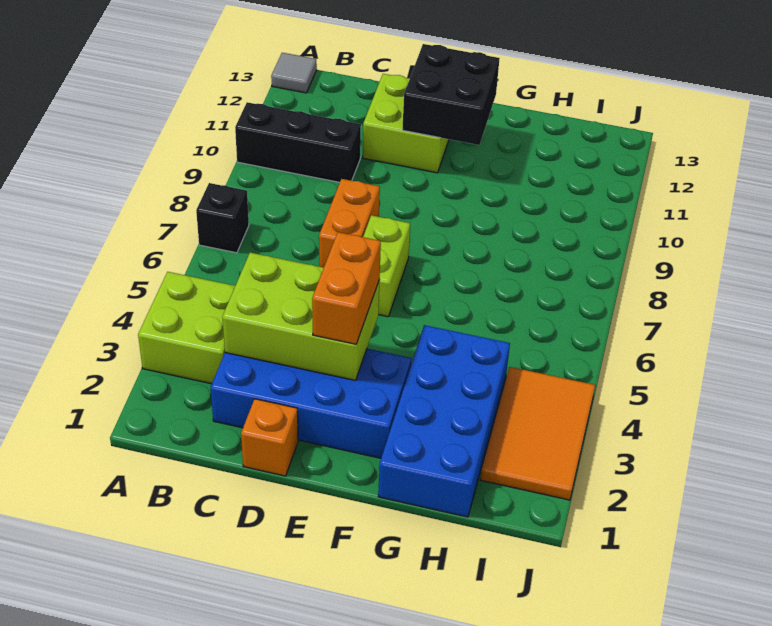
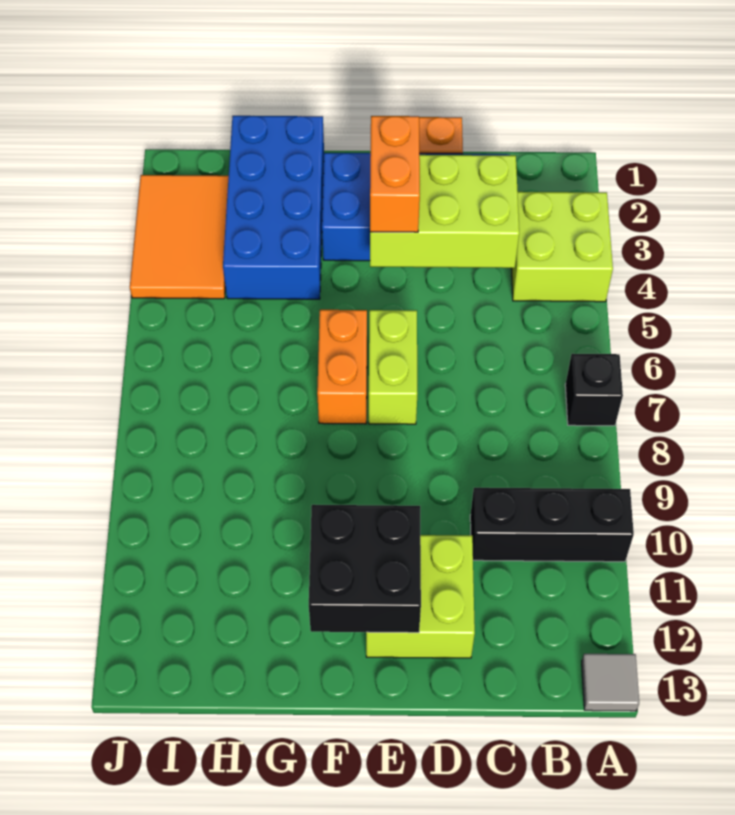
orange brick D7:D8 level 1 -> orange brick F6:F7 level 1

